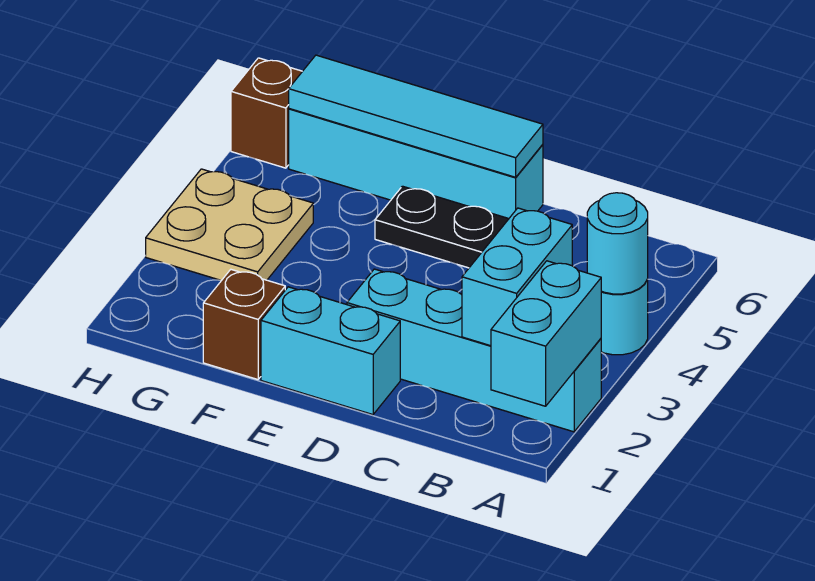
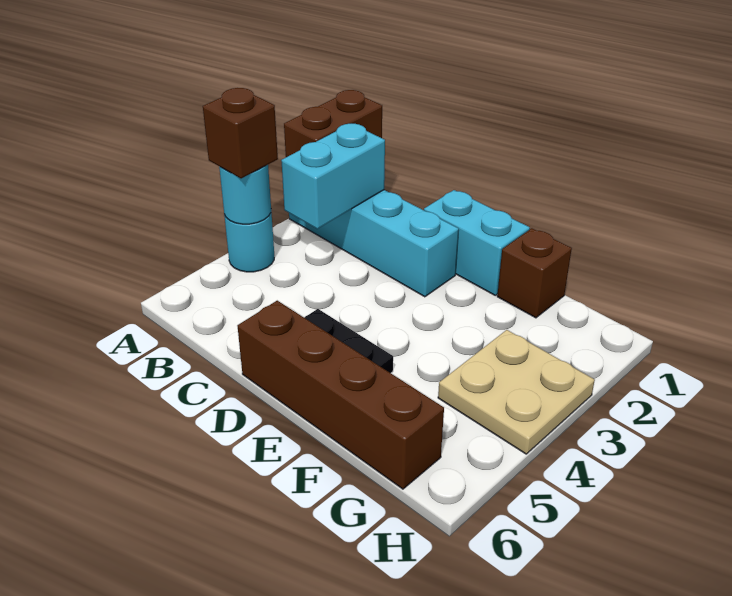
cyan brick A1:A2 level 2 -> brown brick A1:A2 level 2
cyan brick D6:G6 level 1 -> brown brick D6:G6 level 1
cyan tile D6:G6 level 2 -> none
brown brick H6 level 1 -> brown brick A4 level 3

